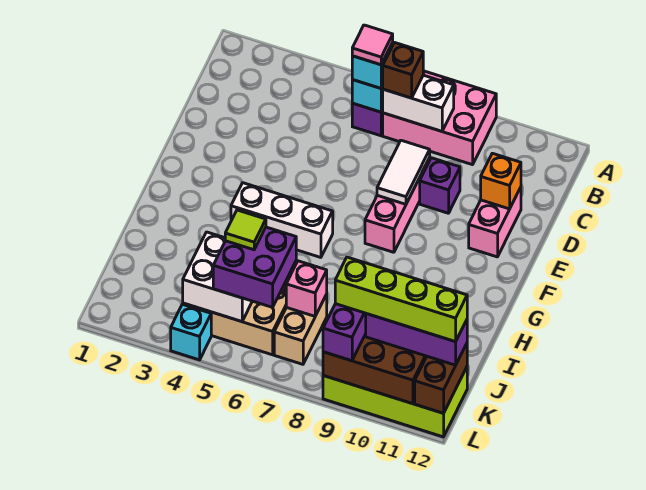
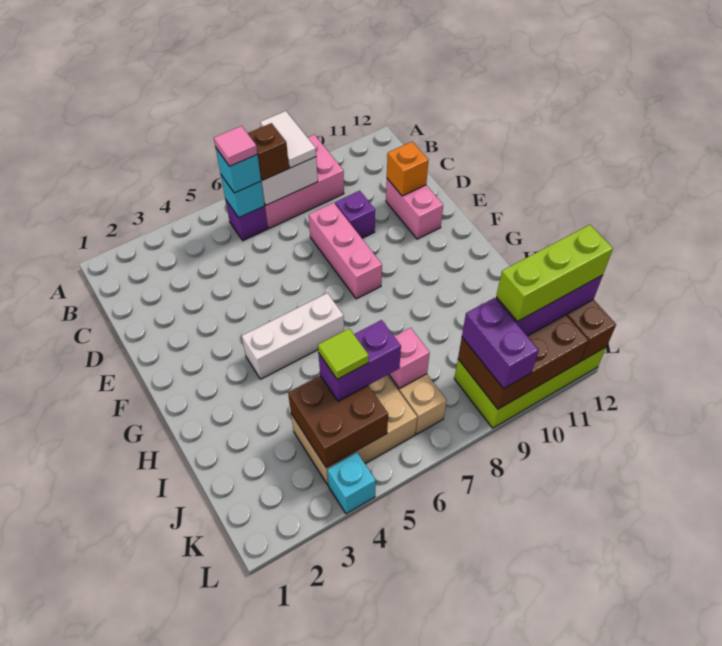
white tile D8:E8 level 2 -> white tile A8:B8 level 3
white brick J4:K5 level 2 -> brown brick J4:K5 level 2
purple brick J5:K6 level 3 -> purple brick J5:J6 level 3
lime brick K9:K12 level 4 -> lime brick K10:K12 level 4

